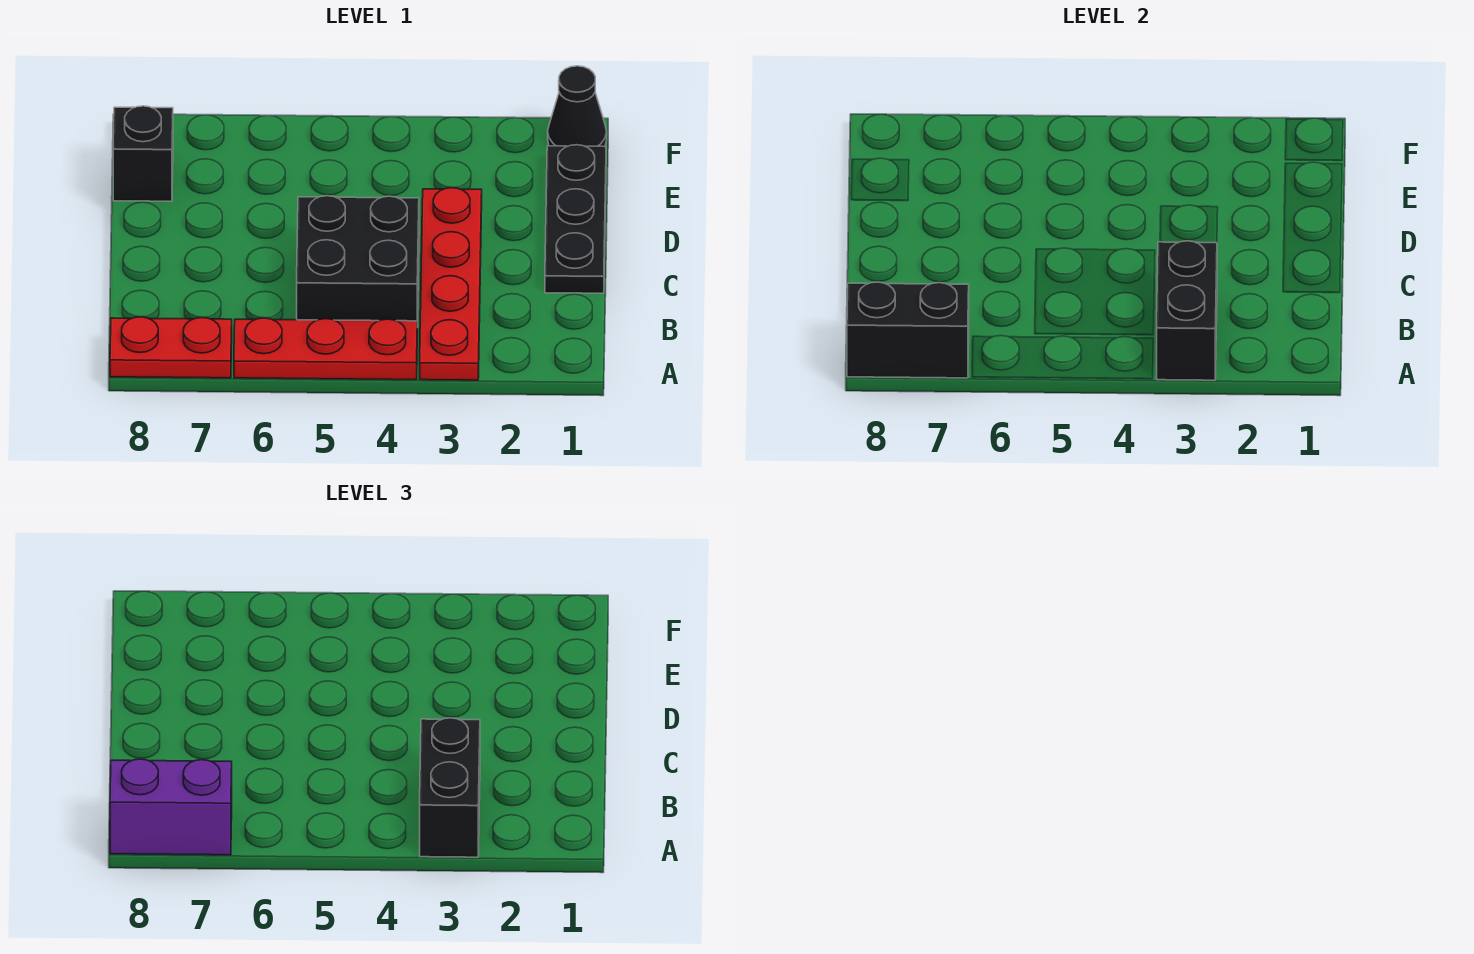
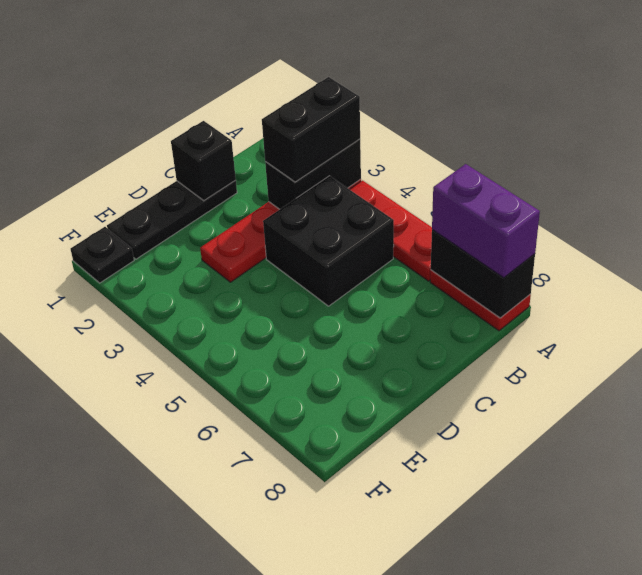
black brick E8 level 1 -> black brick C1 level 2
black cone F1 level 1 -> black plate F1 level 1

